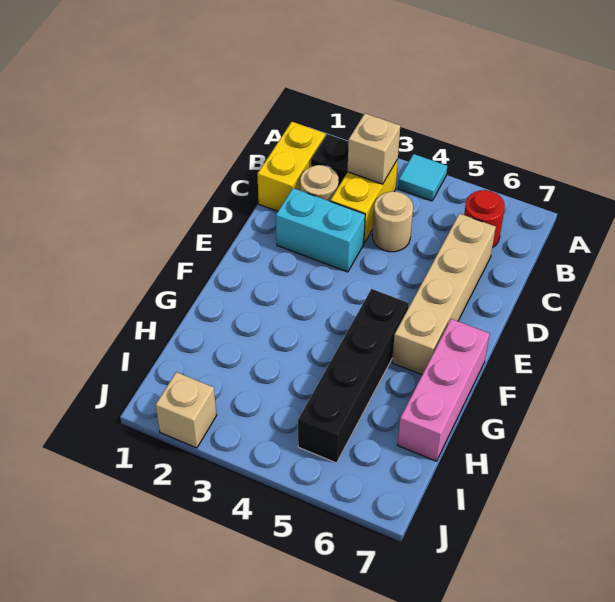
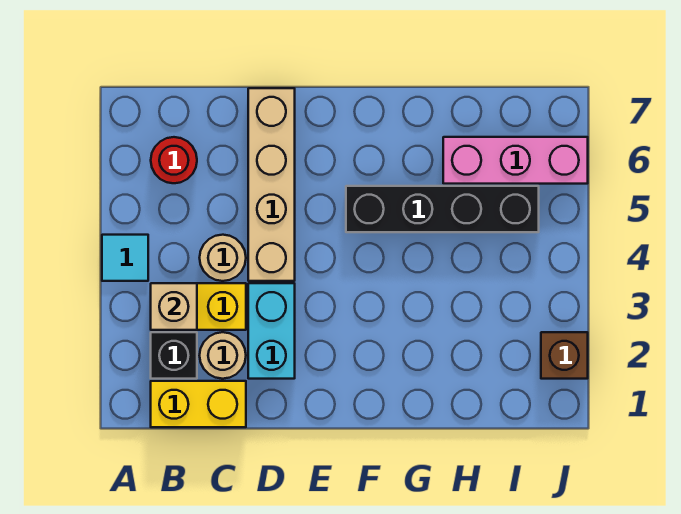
tan brick C6:F6 level 1 -> tan brick D4:D7 level 1
pink brick F7:H7 level 1 -> pink brick H6:J6 level 1
tan brick J2 level 1 -> brown brick J2 level 1

